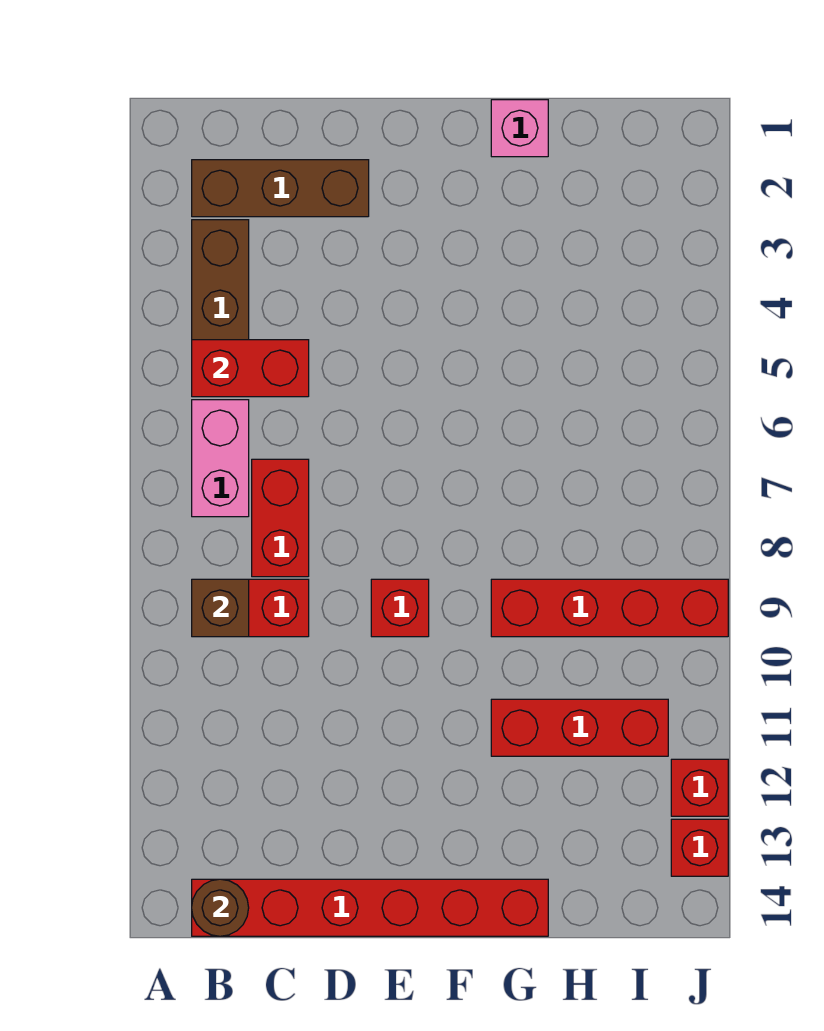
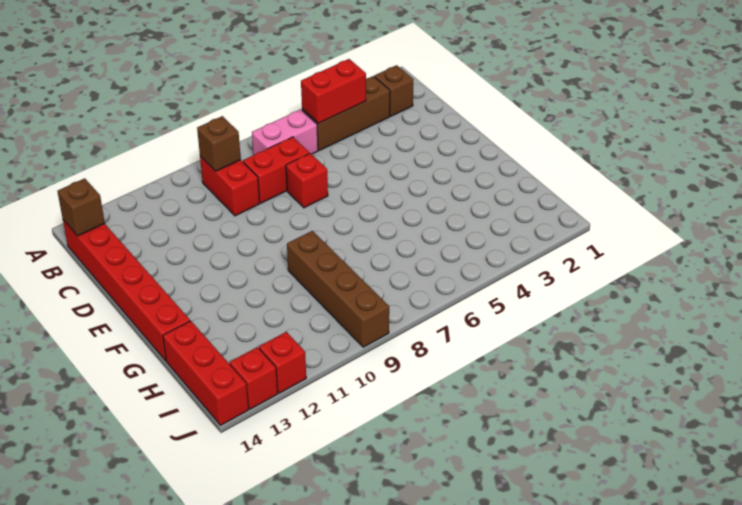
brown brick B2:D2 level 1 -> brown brick B2 level 1
red brick B5:C5 level 2 -> red brick B4:B5 level 2
brown round brick B14 level 2 -> brown brick B14 level 2
red brick E9 level 1 -> red brick D7 level 1
pink brick G1 level 1 -> none
red brick G9:J9 level 1 -> brown brick G9:J9 level 1
red brick G11:I11 level 1 -> red brick H14:J14 level 1

